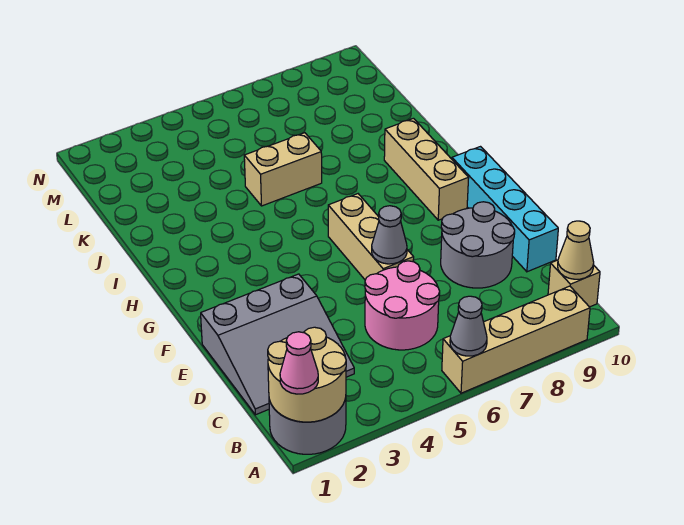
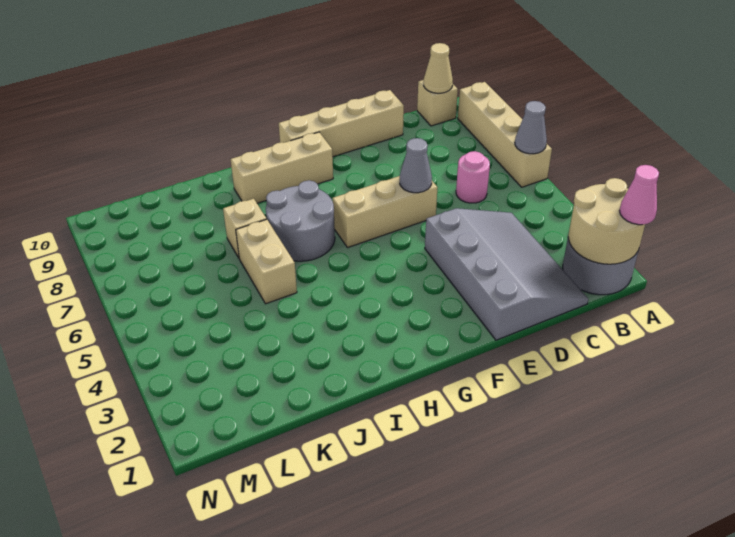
grey slope C1:E3 level 1 top E -> grey slope C1:E4 level 1 top E
pink round brick C5:D6 level 1 -> pink round brick C6 level 1
grey round brick D8:E9 level 1 -> grey round brick H6:I7 level 1
cyan brick D10:G10 level 1 -> tan brick D10:G10 level 1
none -> tan brick J7 level 1

